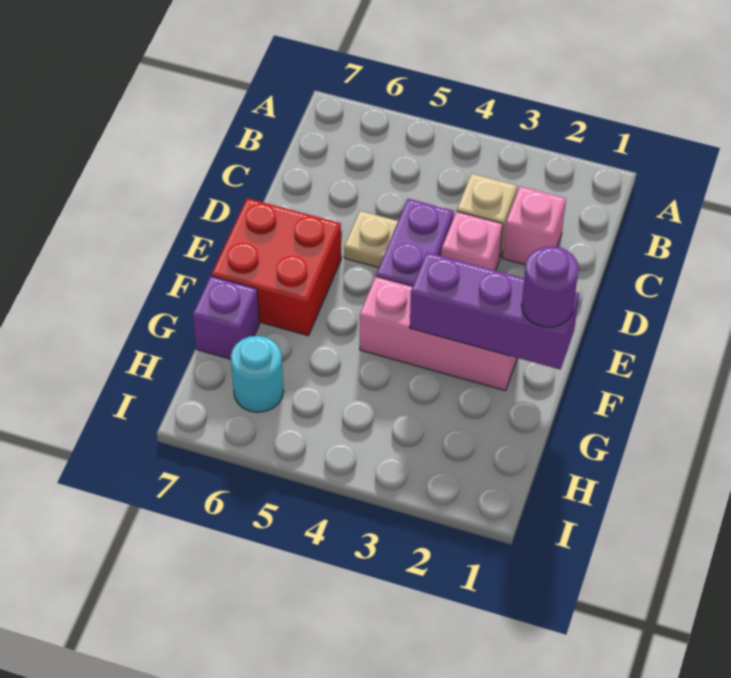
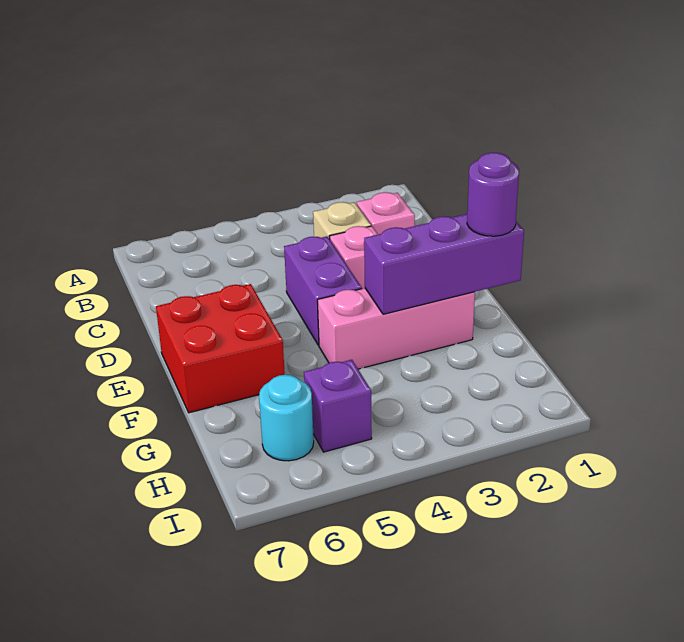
tan plate D5 level 1 -> none
purple brick G7 level 1 -> purple brick H5 level 1

